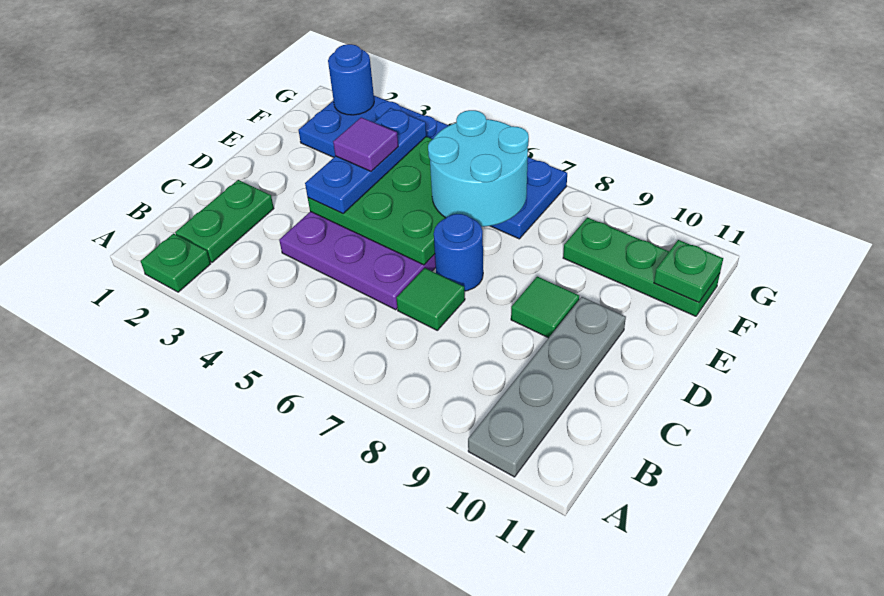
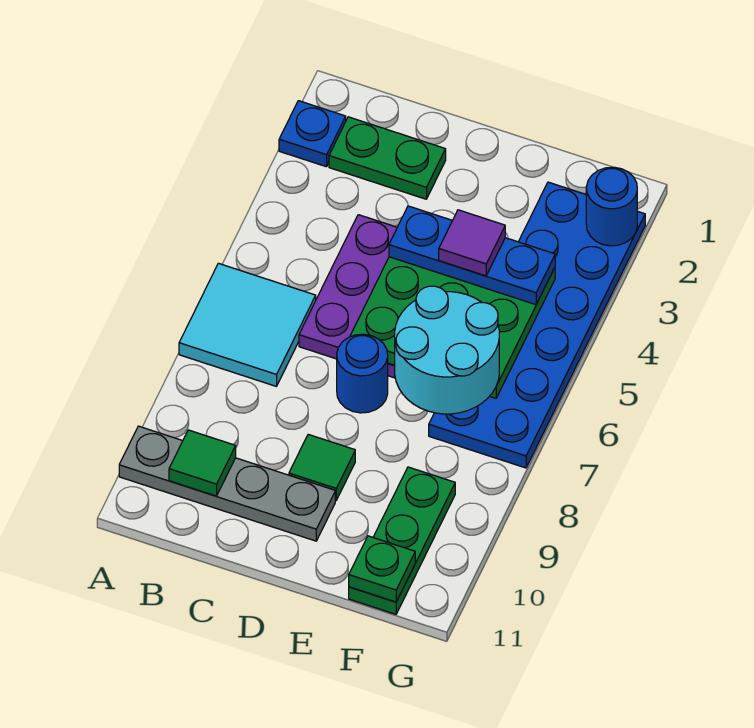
green plate A2 level 1 -> blue plate A2 level 1
none -> cyan tile A6:B7 level 1
green tile C7 level 1 -> green tile B10 level 2

